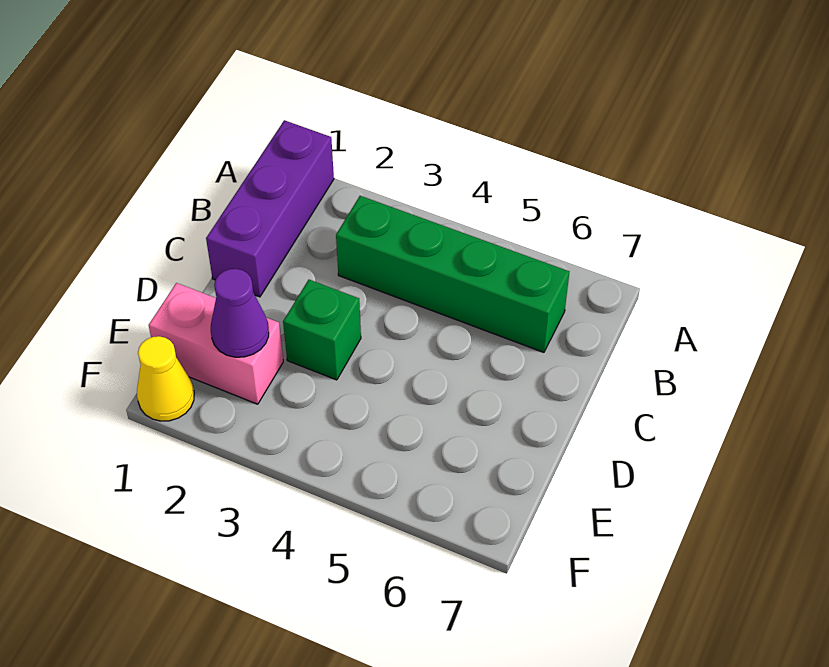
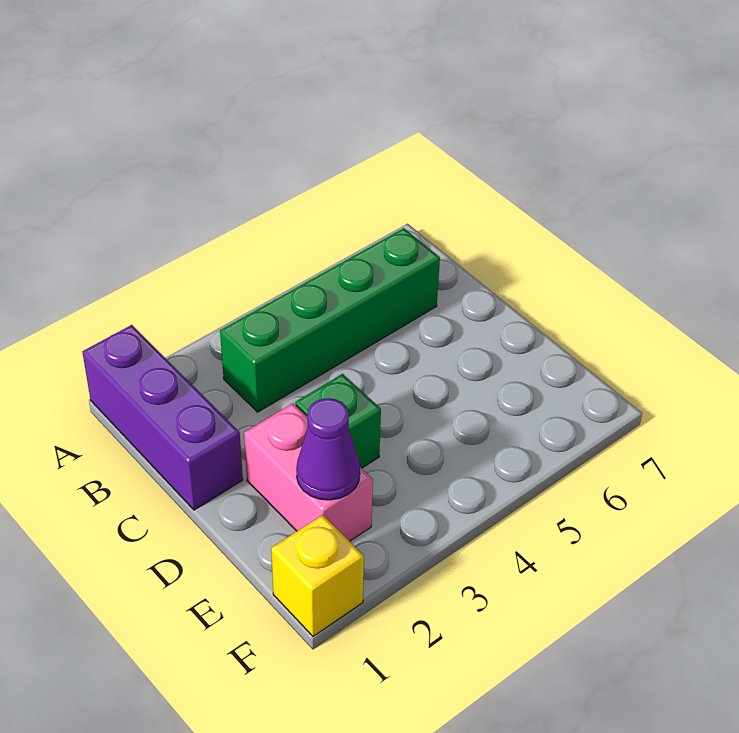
pink brick E1:E2 level 1 -> pink brick D2:E2 level 1
yellow cone F1 level 1 -> yellow brick F1 level 1

